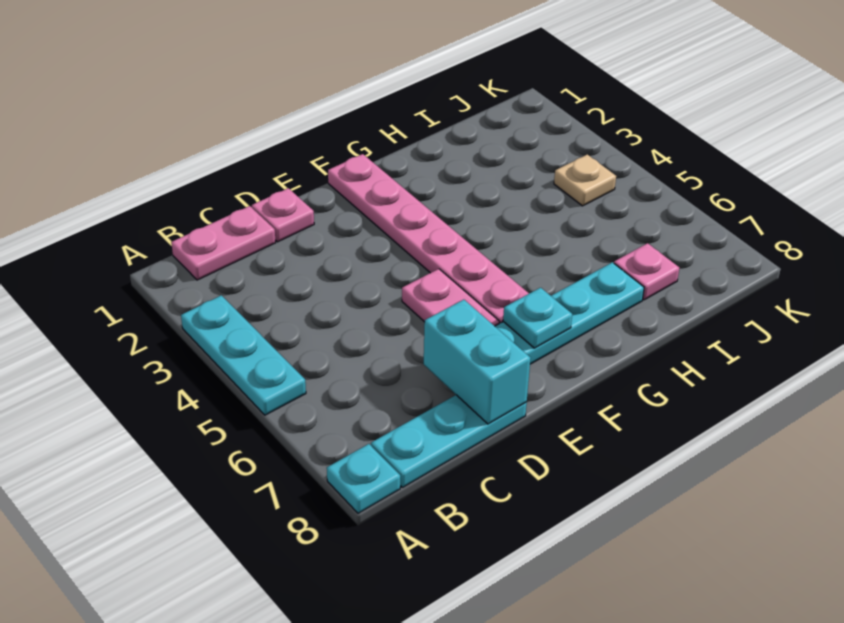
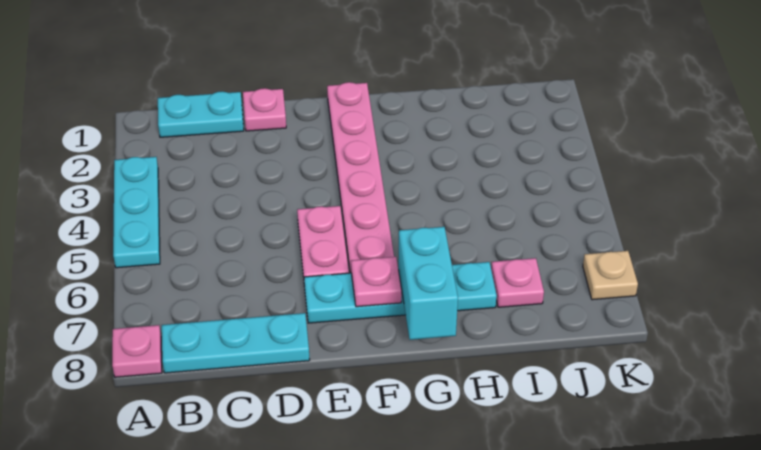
cyan plate A8 level 1 -> pink plate A8 level 1
pink plate B1:C1 level 1 -> cyan plate B1:C1 level 1
cyan brick D7:D8 level 2 -> cyan brick G7:G8 level 2
cyan plate F7 level 2 -> pink plate F7 level 2
tan plate J4 level 1 -> tan plate K7 level 1

